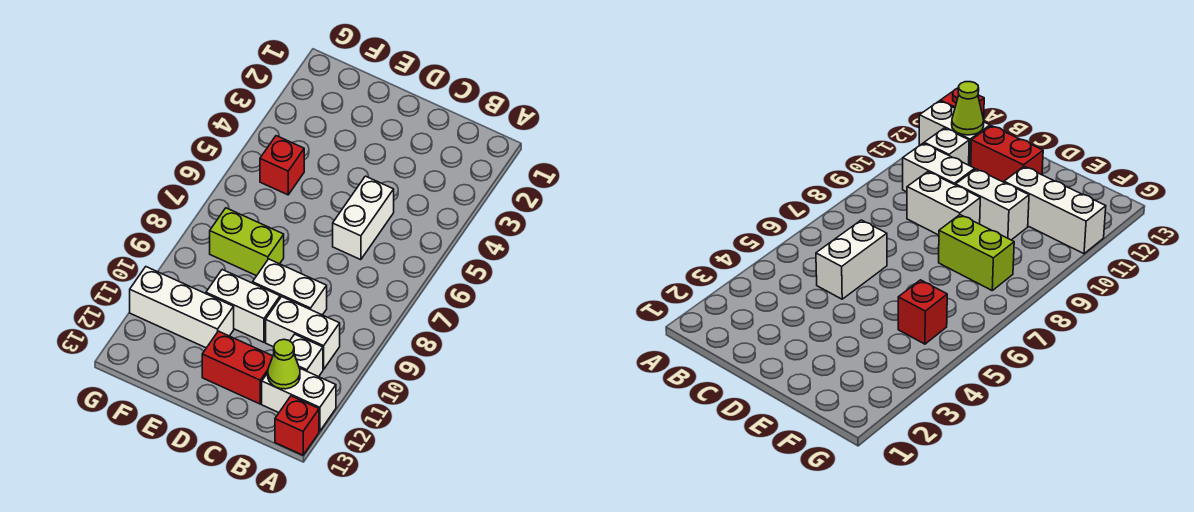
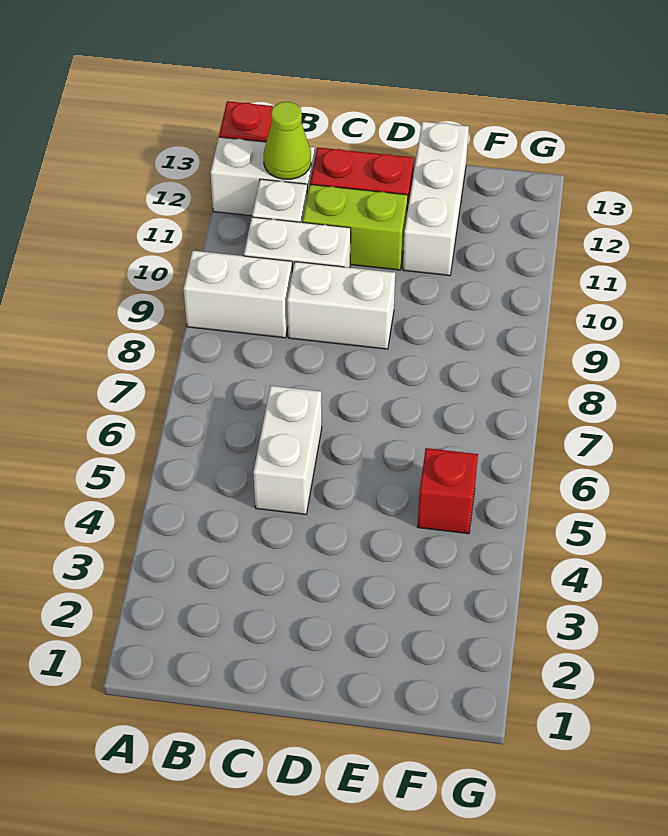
white brick D10:E10 level 1 -> white brick A9:B9 level 1
lime brick E8:F8 level 1 -> lime brick C11:D11 level 1
white brick E11:G11 level 1 -> white brick E11:E13 level 1

